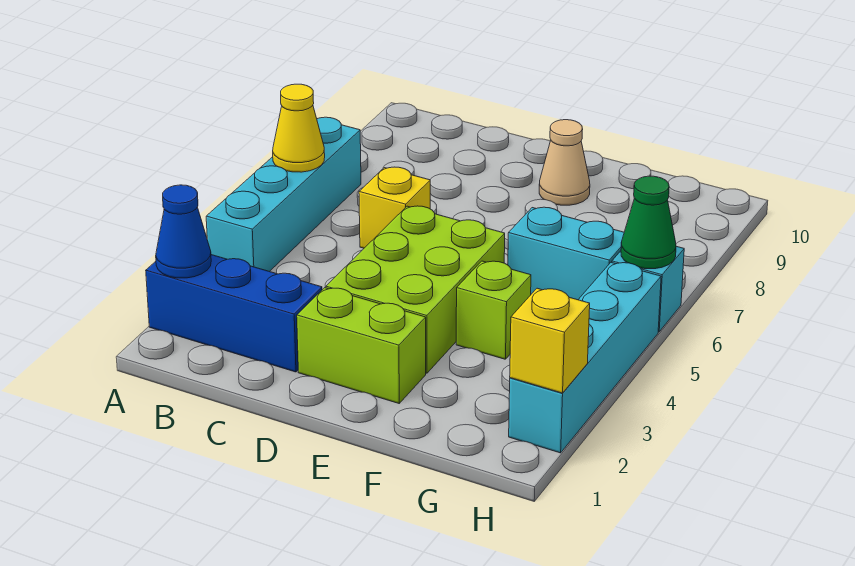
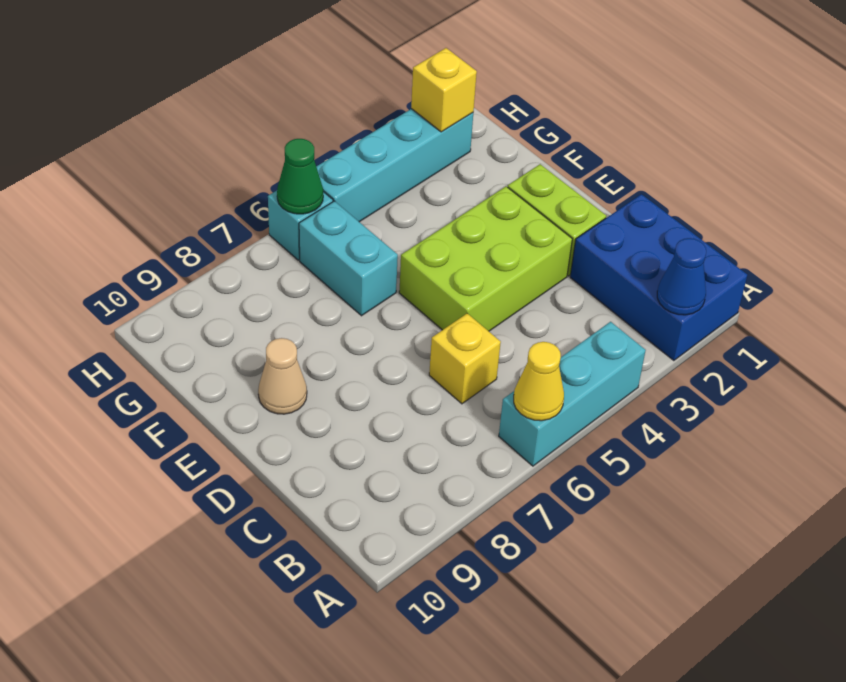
blue brick A2:C2 level 1 -> blue brick A1:C2 level 1
cyan brick A4:A7 level 1 -> cyan brick A4:A6 level 1
lime brick F4 level 1 -> none

